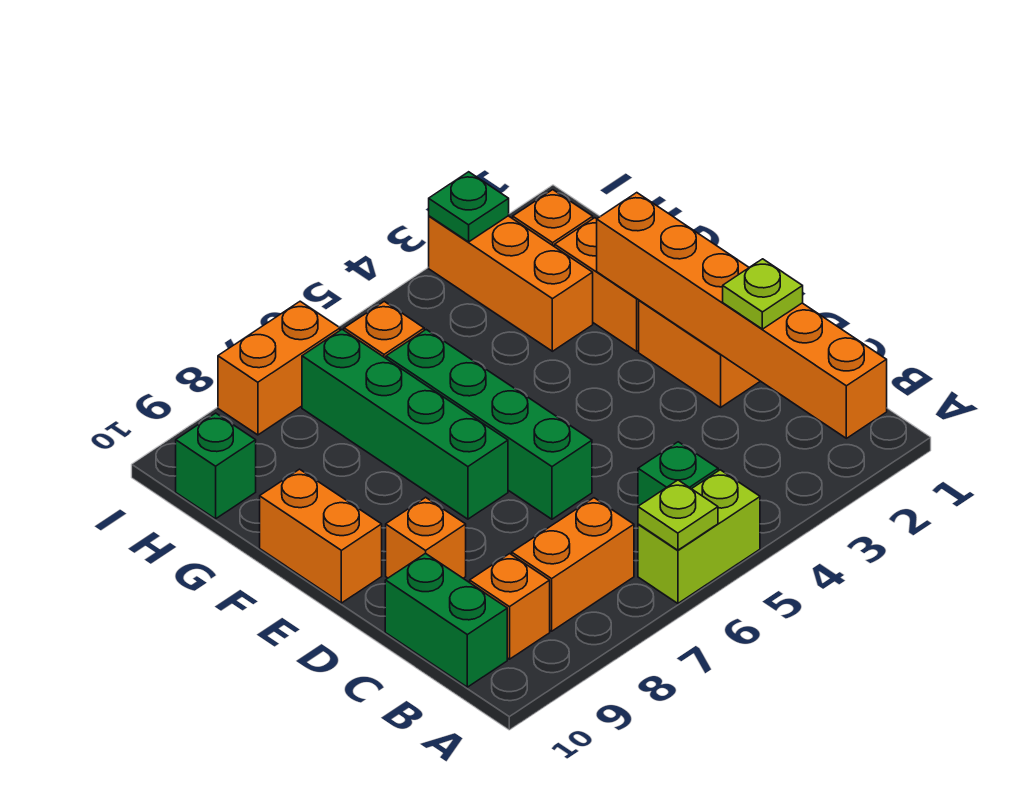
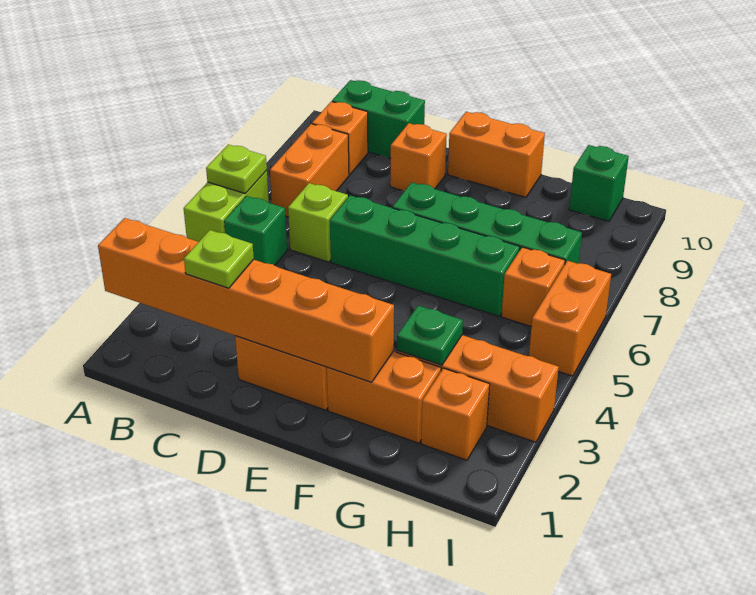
none -> lime brick C6 level 1
green plate I3 level 2 -> green plate G3 level 2
orange brick I7:I8 level 1 -> orange brick I5:I6 level 1

